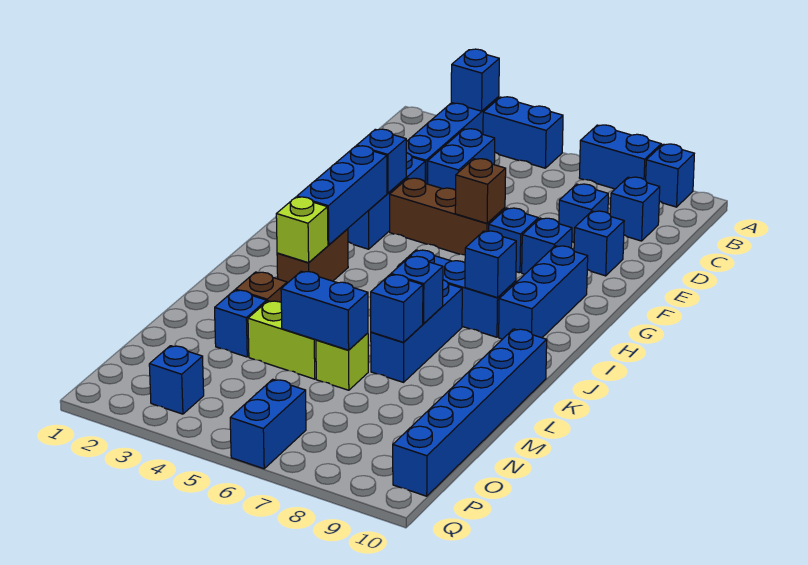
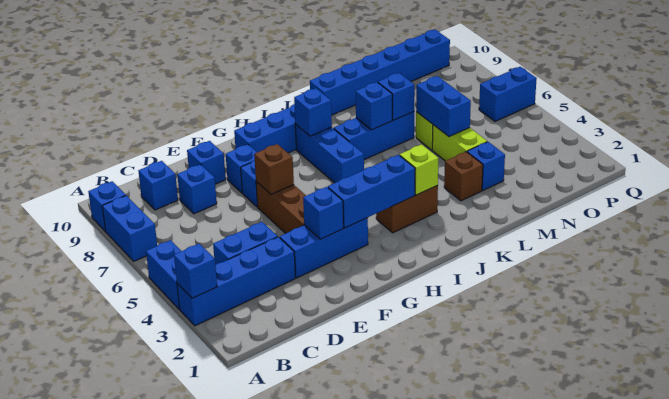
blue brick P3 level 1 -> none

